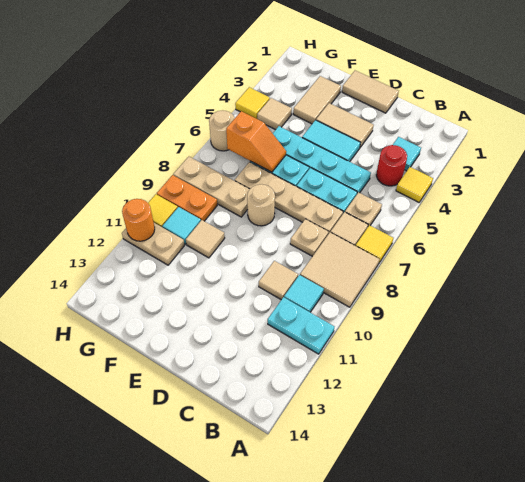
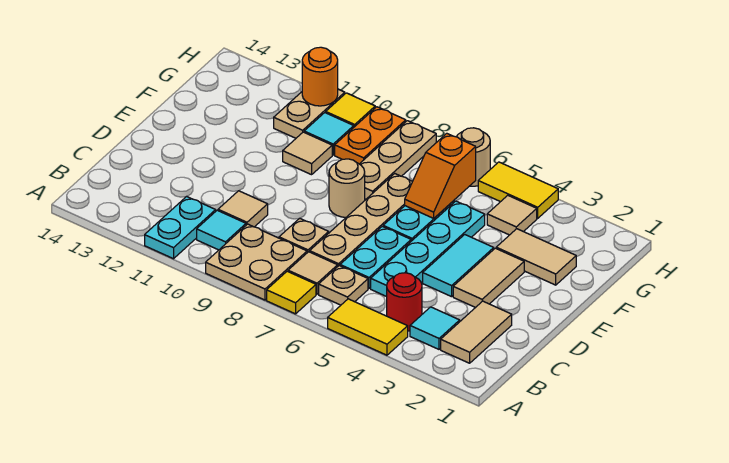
yellow tile A4 level 1 -> yellow tile A4:A5 level 1
tan tile A8:B9 level 1 -> tan plate A8:B9 level 1
tan tile D1:E1 level 1 -> tan tile B2:C2 level 1
yellow tile H4 level 1 -> yellow tile H4:H5 level 1

